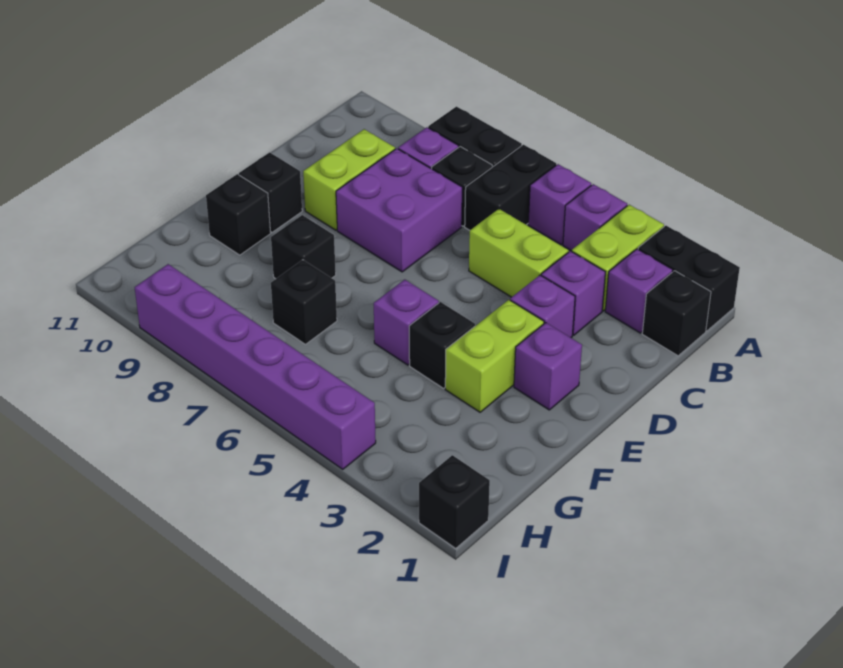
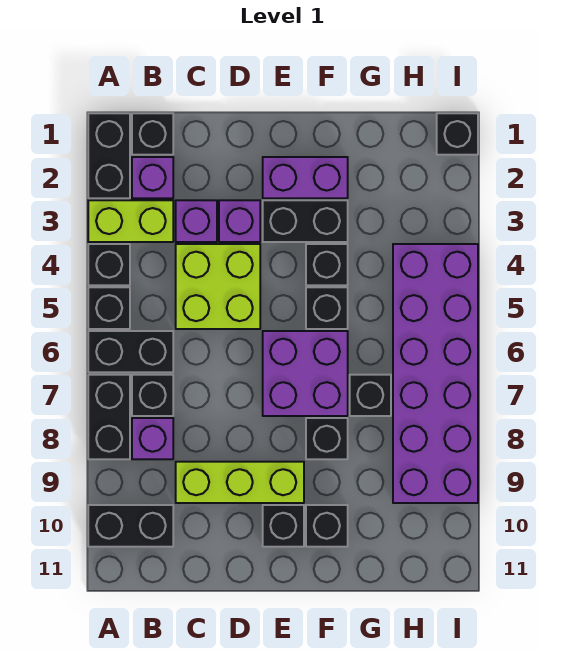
purple brick A4 level 1 -> black brick A4 level 1
purple brick A5 level 1 -> black brick A5 level 1
none -> black brick A10:B10 level 1
lime brick C4:C5 level 1 -> lime brick C4:D5 level 1
purple brick C7:D8 level 1 -> purple brick E6:F7 level 1
lime brick C9:D9 level 1 -> lime brick C9:E9 level 1
purple brick E2 level 1 -> purple brick E2:F2 level 1
lime brick E3:F3 level 1 -> black brick E3:F3 level 1
purple brick F5 level 1 -> black brick F5 level 1
purple brick I4:I9 level 1 -> purple brick H4:I9 level 1

